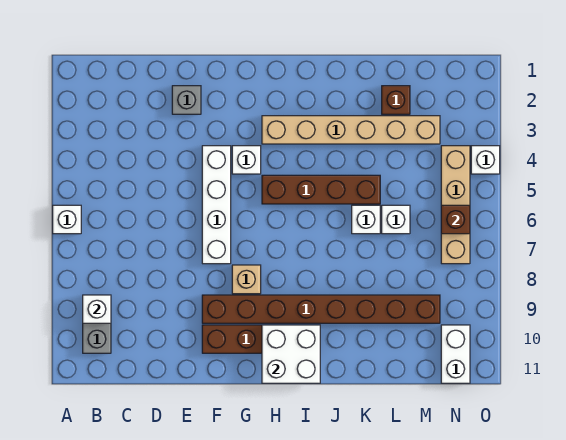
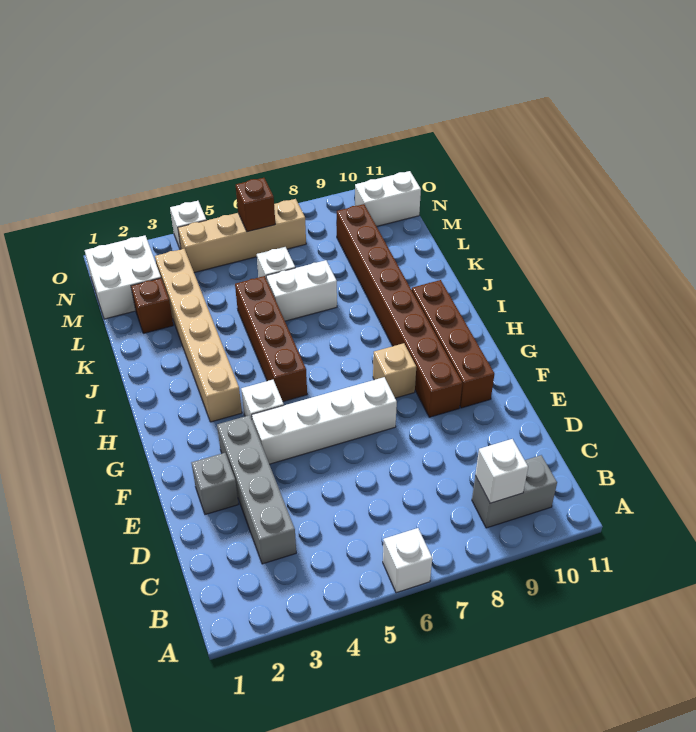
none -> grey brick C3:F3 level 1
white brick H10:I11 level 2 -> white brick M1:N2 level 1
white brick K6 level 1 -> white brick K6:K7 level 1

